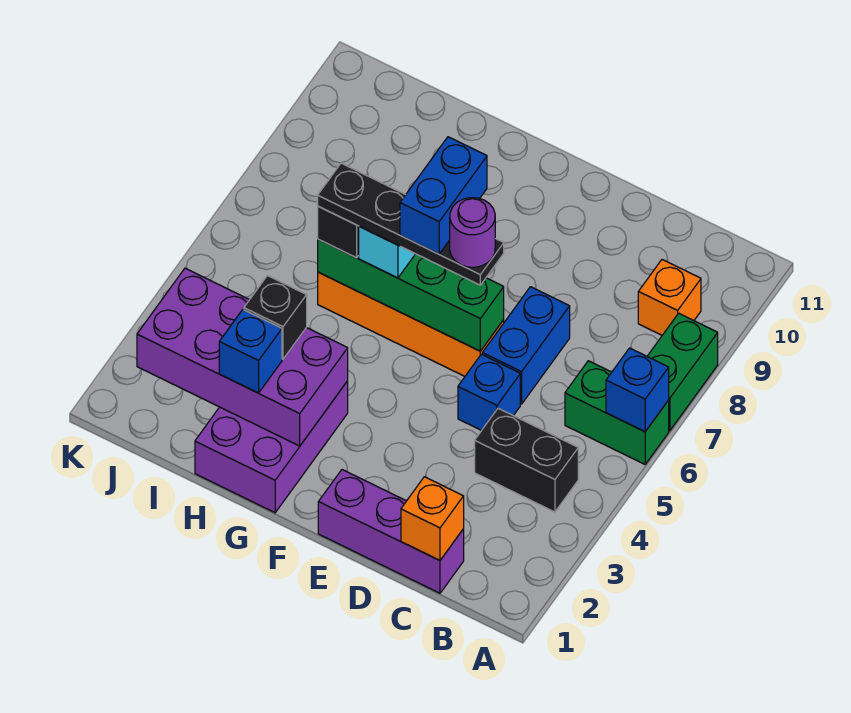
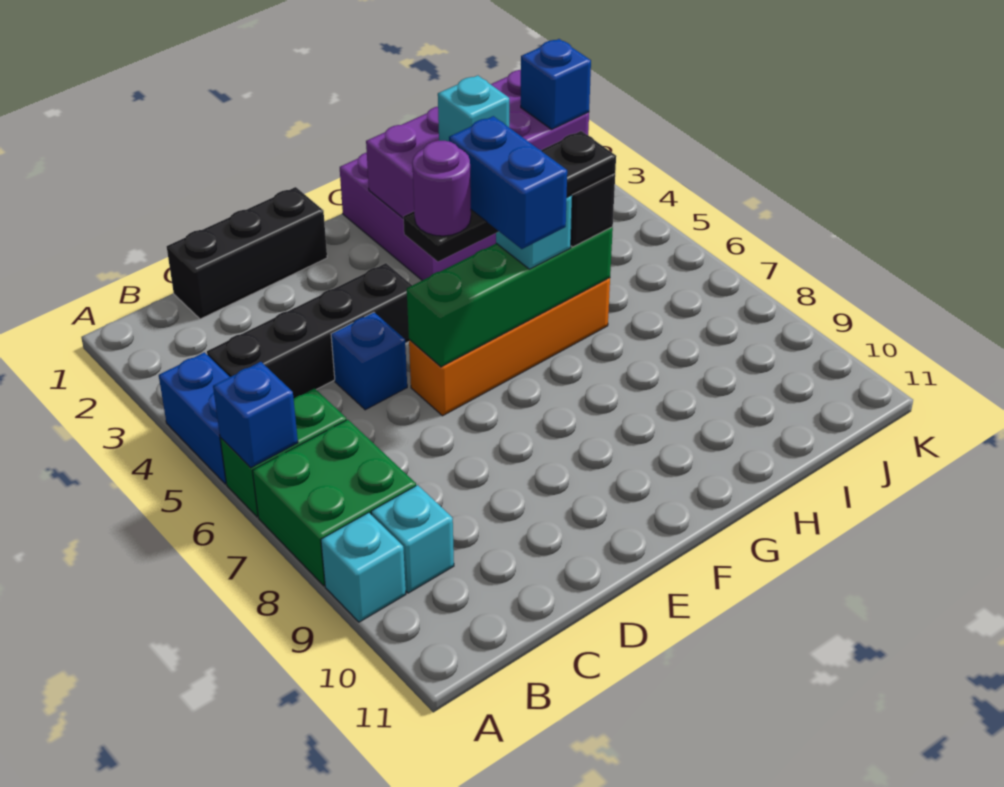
green brick A7:A8 level 1 -> green brick A7:B8 level 1
none -> cyan brick A9 level 1
black brick B4:C4 level 1 -> black brick B4:E4 level 1
orange brick B9 level 1 -> cyan brick B9 level 1
purple brick C1:E1 level 1 -> black brick C1:E1 level 1
orange brick C1 level 2 -> none
blue brick D6:D7 level 1 -> blue brick A4:A5 level 1
blue brick H2 level 3 -> blue brick J3 level 3
black brick H3 level 3 -> cyan brick H3 level 3

